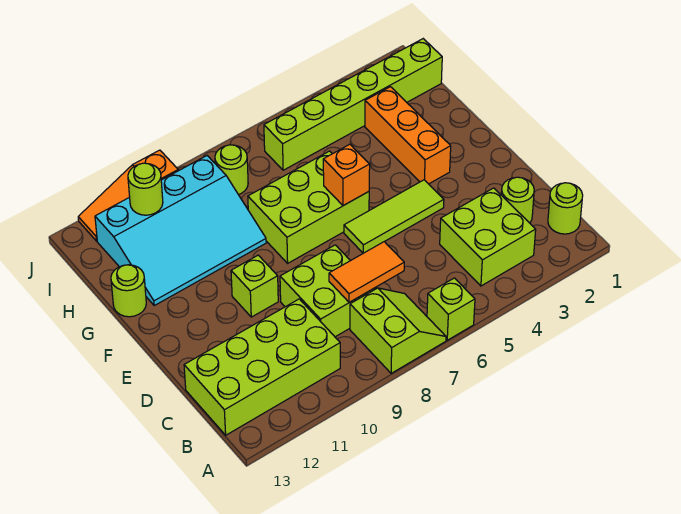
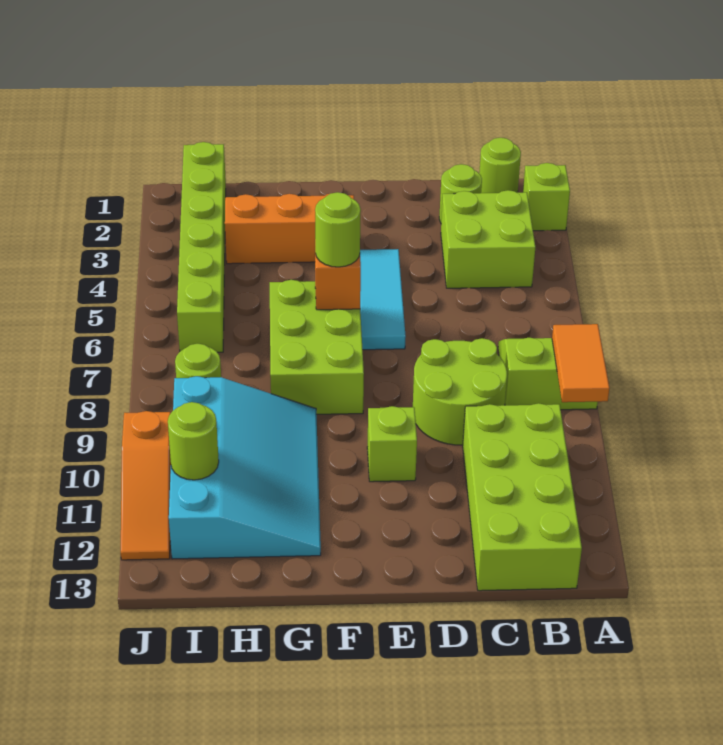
lime brick A6 level 1 -> lime brick A2 level 1
orange tile C7:C8 level 2 -> orange tile A8:A9 level 2
lime brick C8:D9 level 1 -> lime round brick C8:D9 level 1
lime tile E4:E6 level 1 -> cyan tile E4:E6 level 1
lime round brick G13 level 1 -> lime round brick F6 level 3

